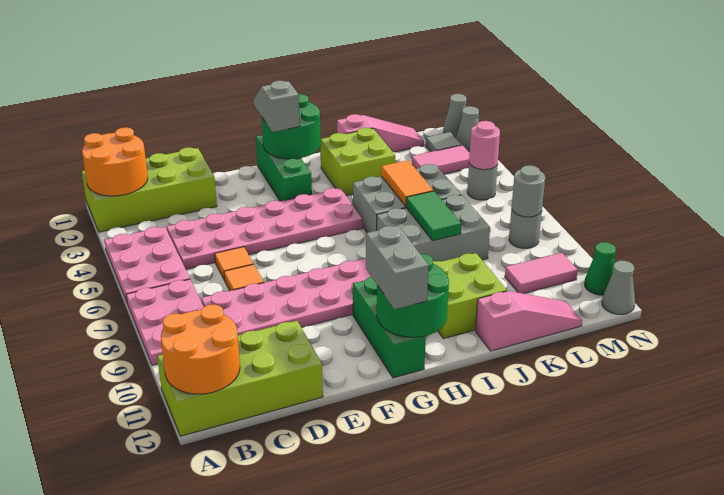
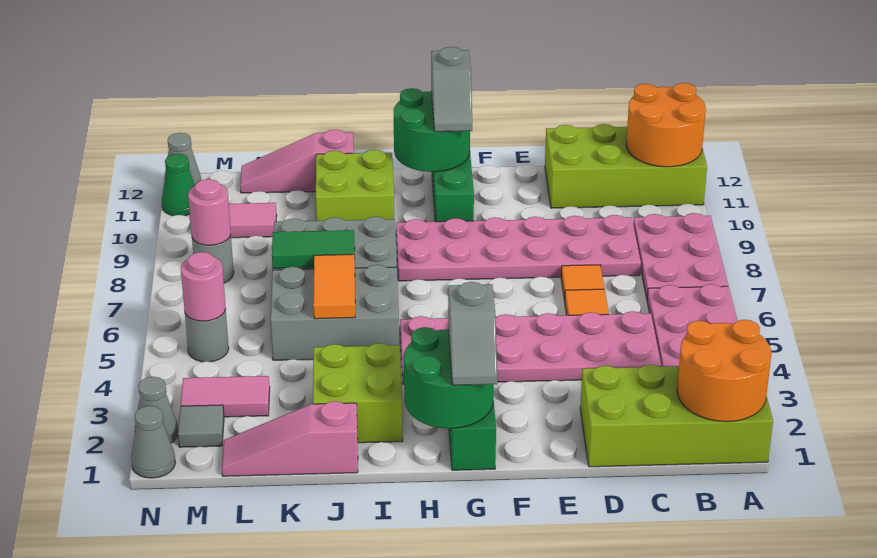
grey brick G11:G12 level 3 -> grey slope G11:G12 level 3 top 12
green tile J7:J8 level 2 -> green tile J7:K7 level 2
grey round brick M8 level 2 -> pink round brick M8 level 2

